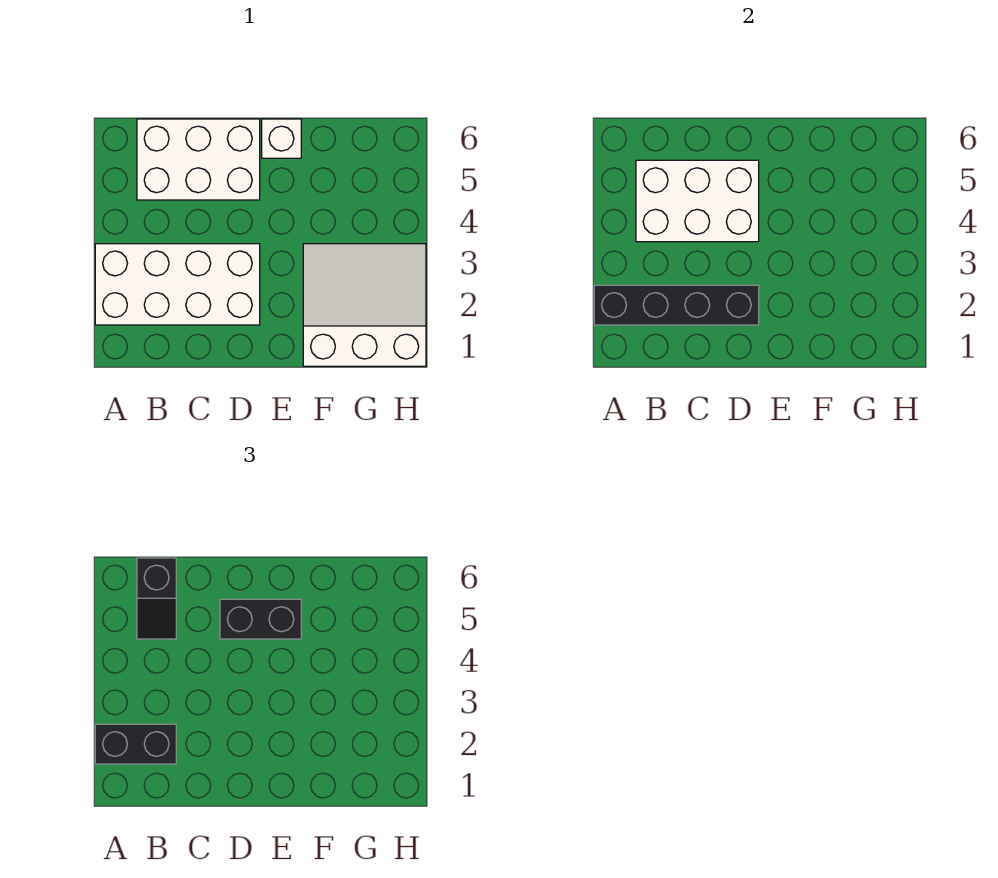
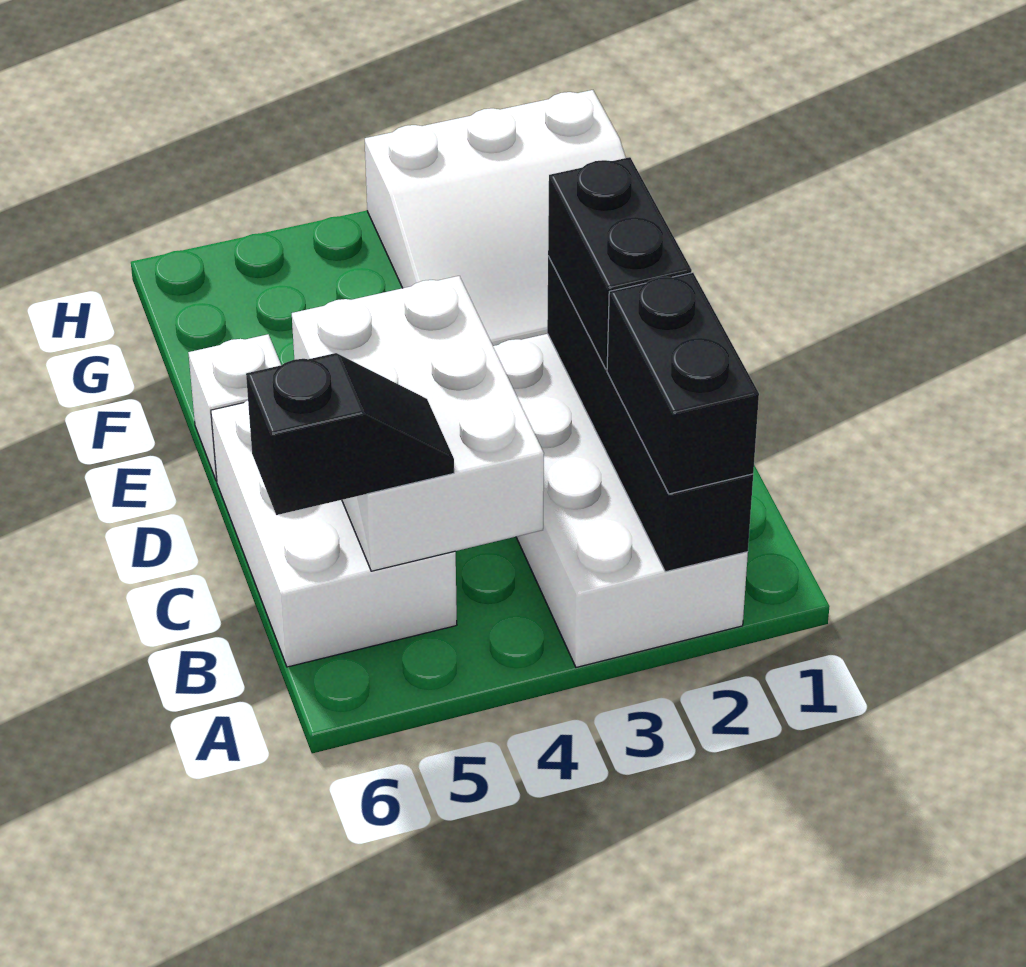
black brick D5:E5 level 3 -> black brick C2:D2 level 3
white slope F1:H3 level 1 top 1 -> white slope F1:H3 level 1 top H

